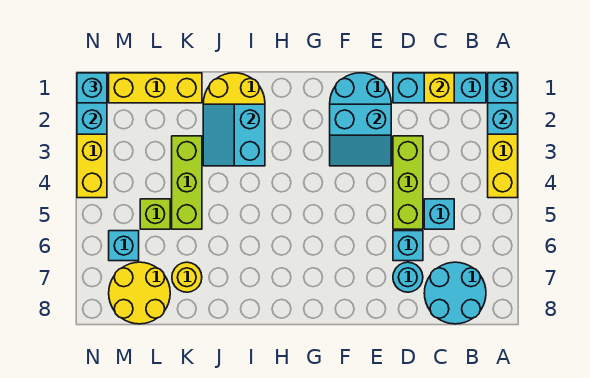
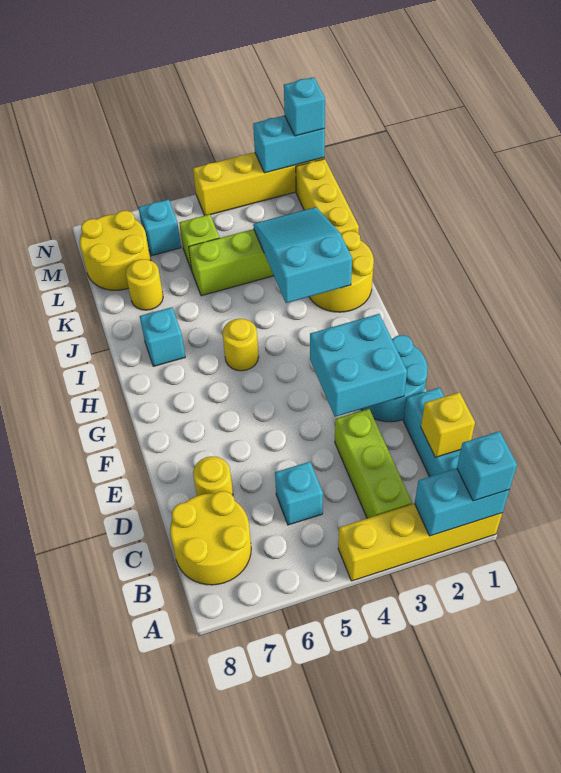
cyan round brick B7:C8 level 1 -> yellow round brick B7:C8 level 1
lime brick D3:D5 level 1 -> lime brick B3:D3 level 1
cyan brick D6 level 1 -> cyan brick I7 level 1
cyan round brick D7 level 1 -> yellow round brick D7 level 1
cyan slope E2:F3 level 2 top 2 -> cyan brick E2:F3 level 2
none -> yellow round brick H5 level 1
cyan slope I2:J3 level 2 top I -> cyan slope I2:K3 level 2 top I

